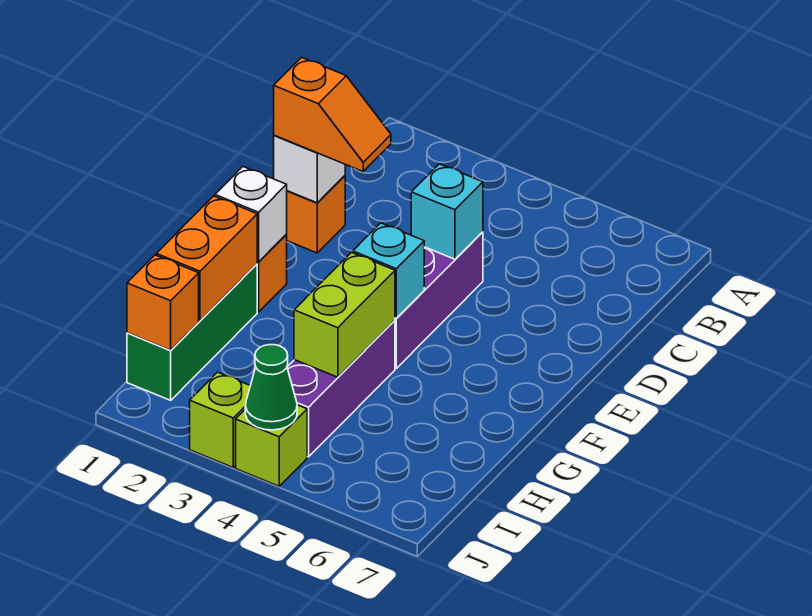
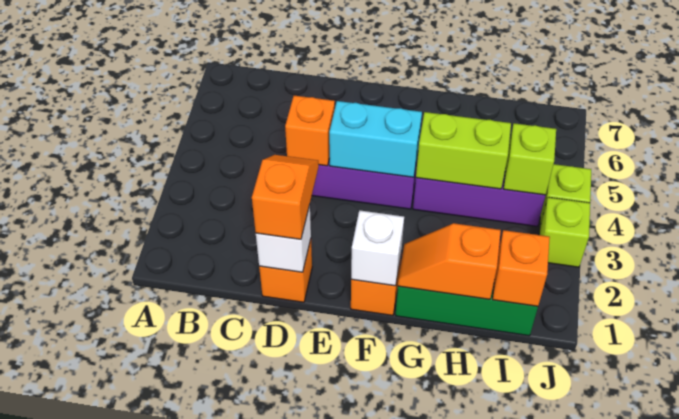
cyan brick D4 level 2 -> orange brick D4 level 2
cyan brick F4 level 2 -> cyan brick E4:F4 level 2
orange brick G1:H1 level 2 -> orange slope G1:H1 level 2 top H
none -> lime brick I4 level 2
green cone J4 level 2 -> none

